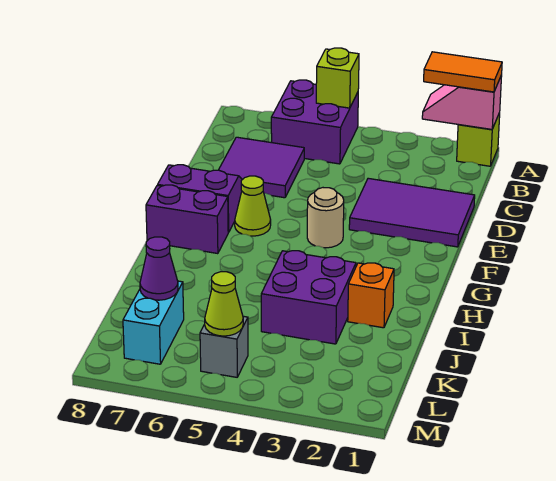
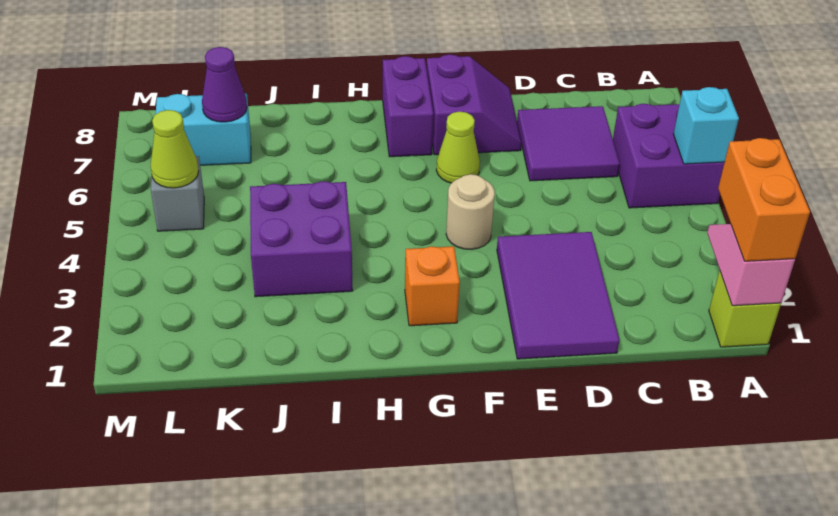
orange tile A1:A2 level 3 -> orange brick A1:A2 level 3
lime brick A5 level 2 -> cyan brick A5 level 2
orange brick I2 level 1 -> orange brick G2 level 1

